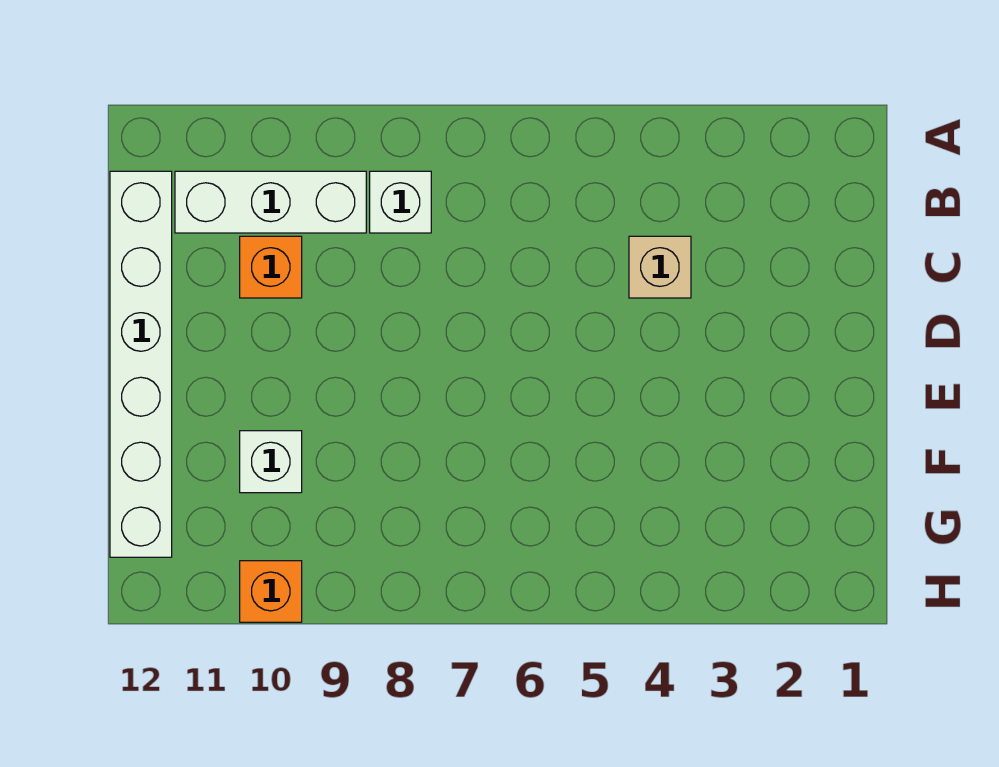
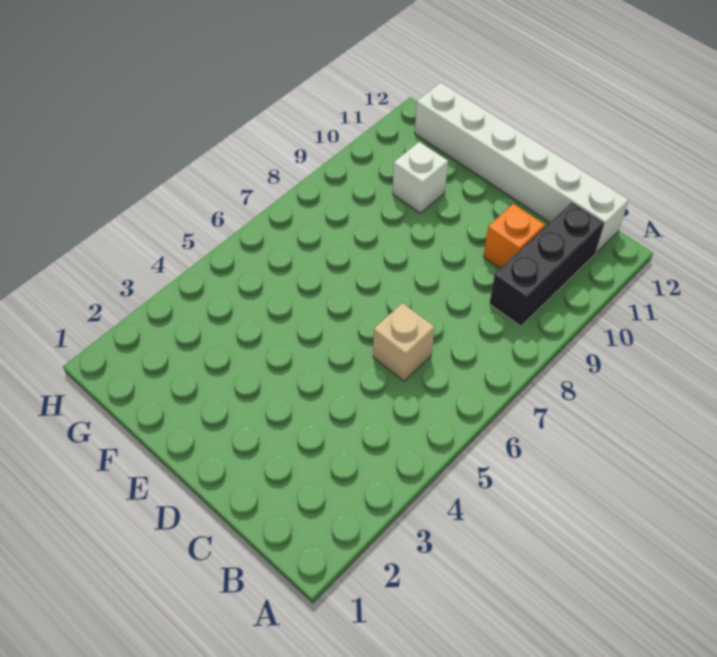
white brick B8 level 1 -> none
white brick B9:B11 level 1 -> black brick B9:B11 level 1
tan brick C4 level 1 -> tan brick C6 level 1
orange brick H10 level 1 -> none

